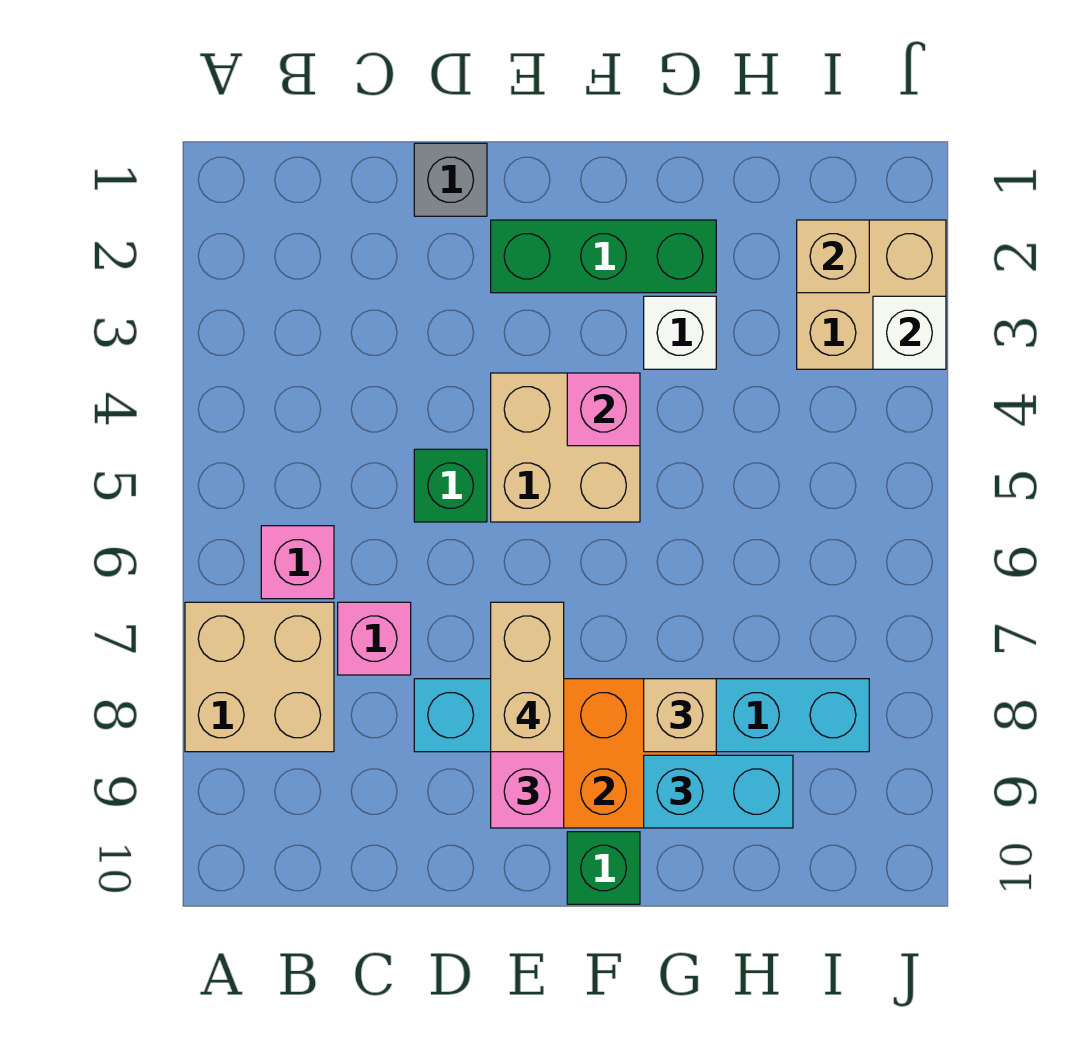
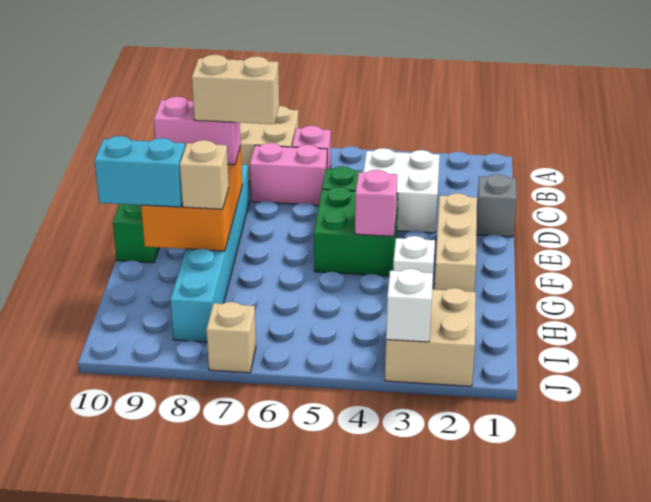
none -> white brick C3:D4 level 1
pink brick C7 level 1 -> pink brick C6:C7 level 1
green brick E2:G2 level 1 -> tan brick E2:G2 level 1
tan brick E4:F5 level 1 -> green brick E4:F5 level 1
cyan brick G9:H9 level 3 -> cyan brick G9:G10 level 3
tan brick I2 level 2 -> tan brick J7 level 1

